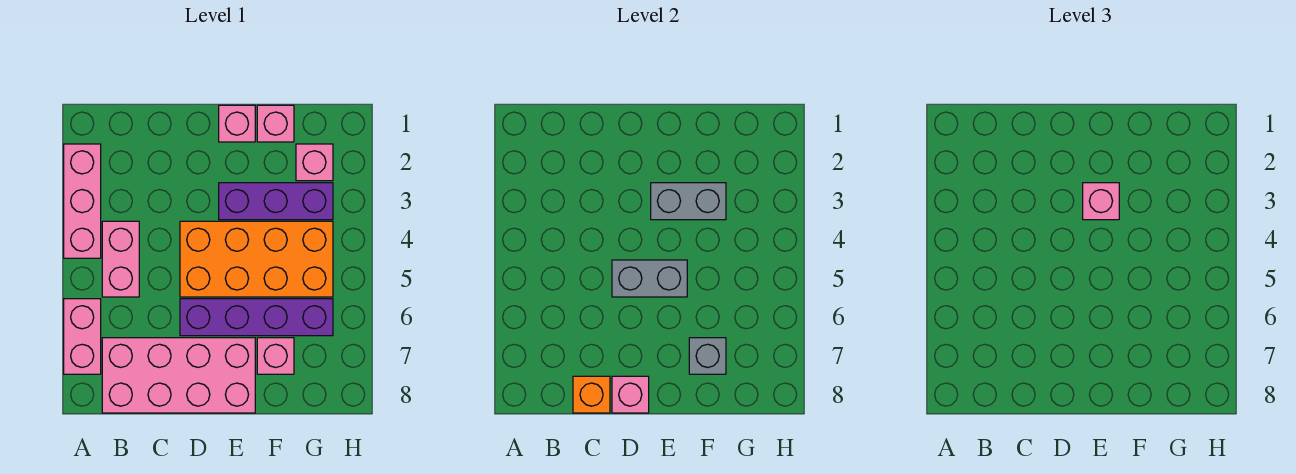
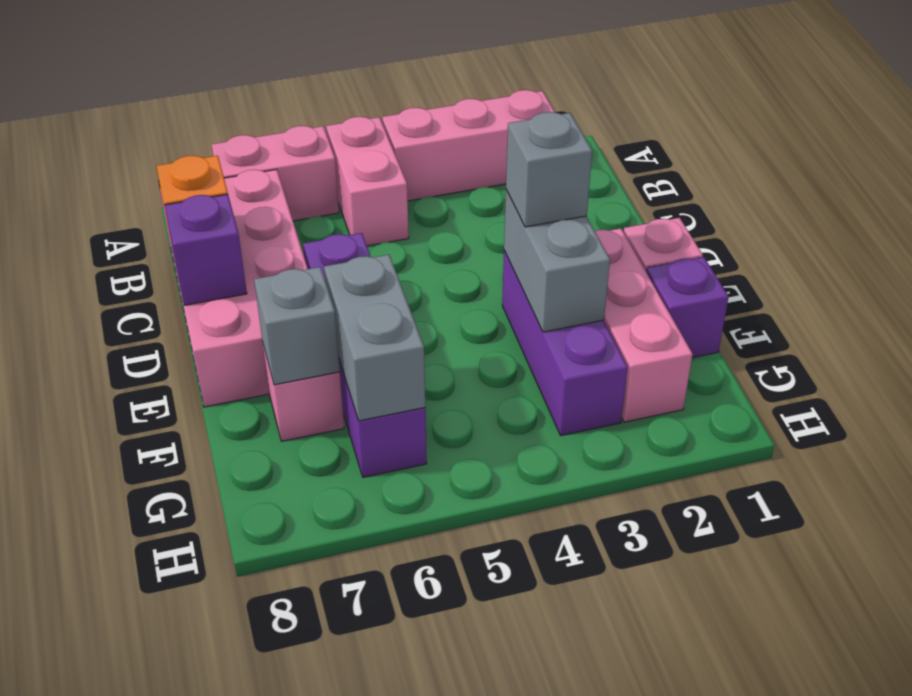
pink brick B4:B5 level 1 -> pink brick A5:B5 level 1
orange brick D4:G5 level 1 -> none
grey brick D5:E5 level 2 -> grey brick F6:G6 level 2
pink brick D8 level 2 -> purple brick D8 level 2
pink brick E3 level 3 -> grey brick E3 level 3
pink brick F1 level 1 -> purple brick F1 level 1
pink brick G2 level 1 -> pink brick E2:G2 level 1

